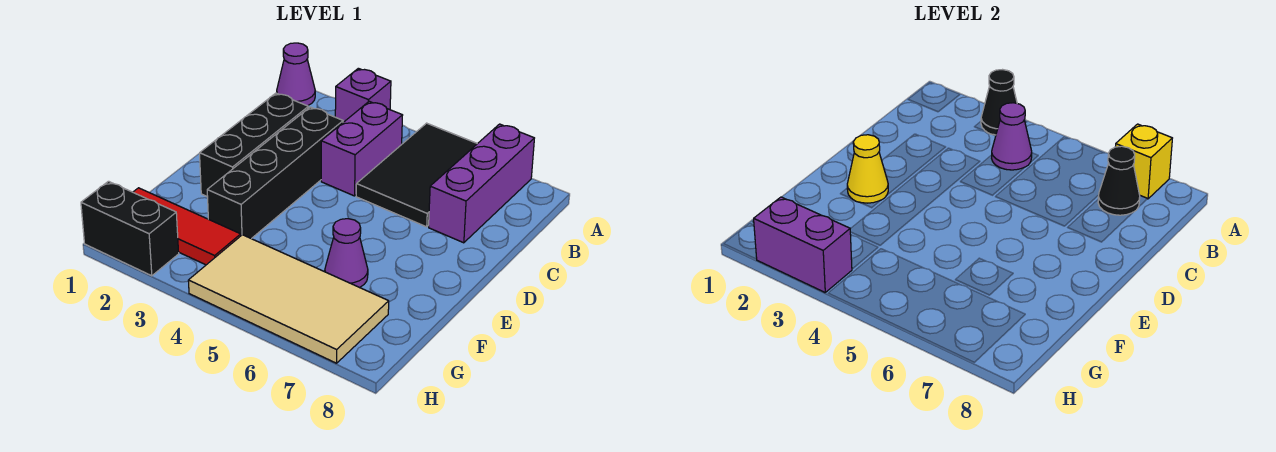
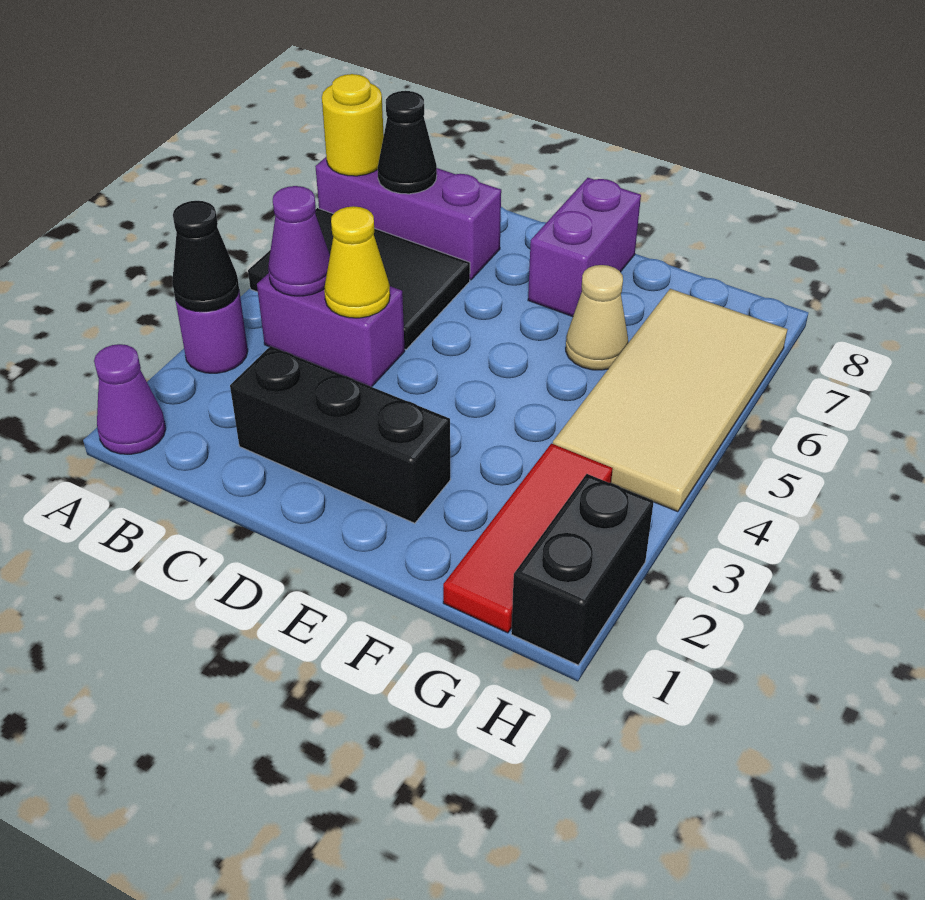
purple brick A3 level 1 -> purple round brick A3 level 1
yellow brick A7 level 2 -> yellow round brick A7 level 2
black brick C3:F3 level 1 -> none
yellow cone E2 level 2 -> yellow cone C4 level 2
purple cone F6 level 1 -> tan cone F6 level 1
purple brick H2:H3 level 2 -> purple brick E7:E8 level 1

